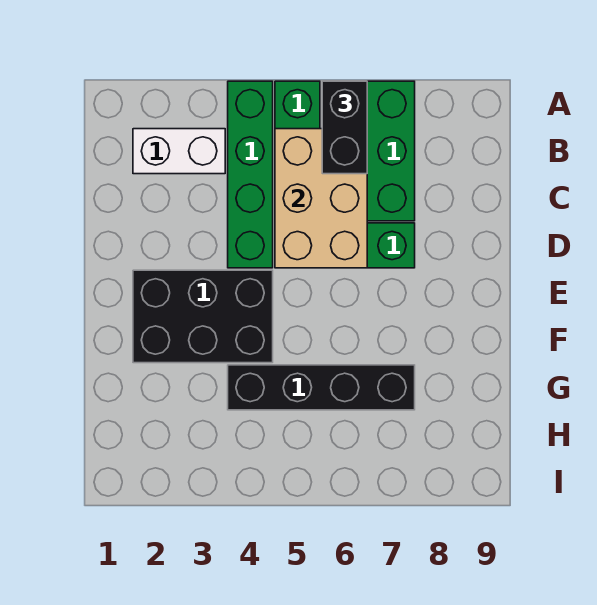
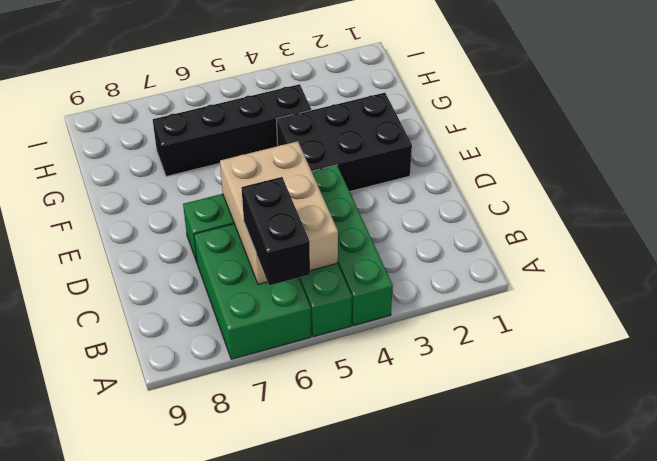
white brick B2:B3 level 1 -> none

